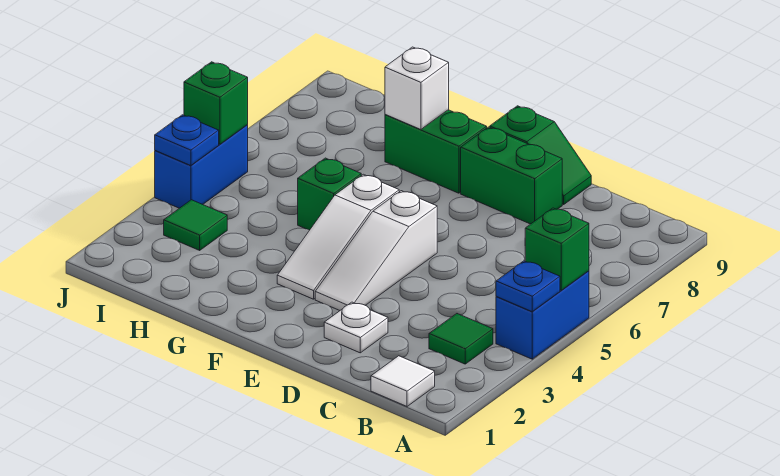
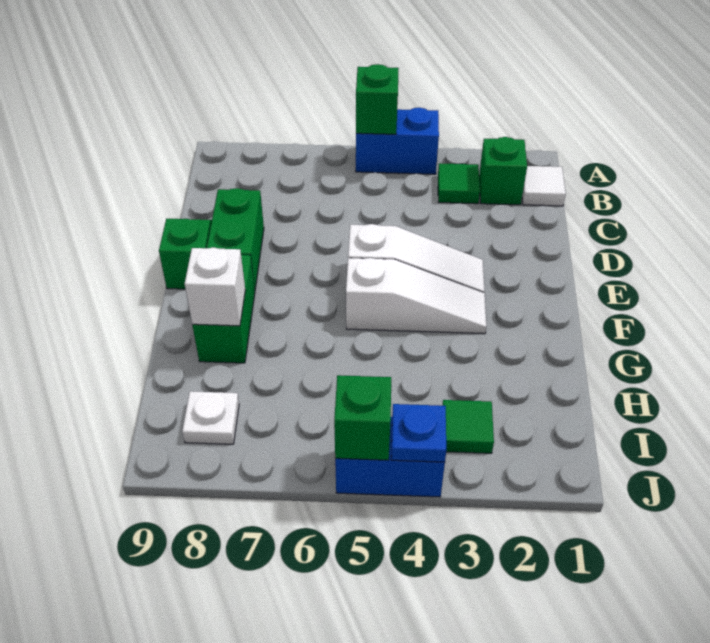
blue plate A4 level 2 -> none
white plate D2 level 1 -> white plate I8 level 1
green brick G5 level 1 -> green brick B2 level 1

